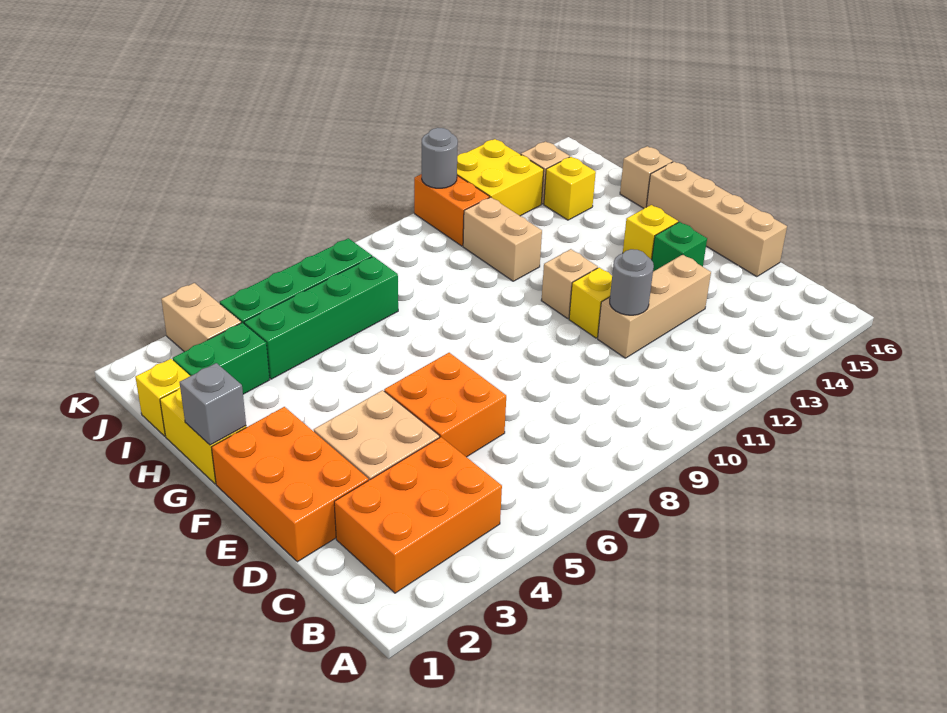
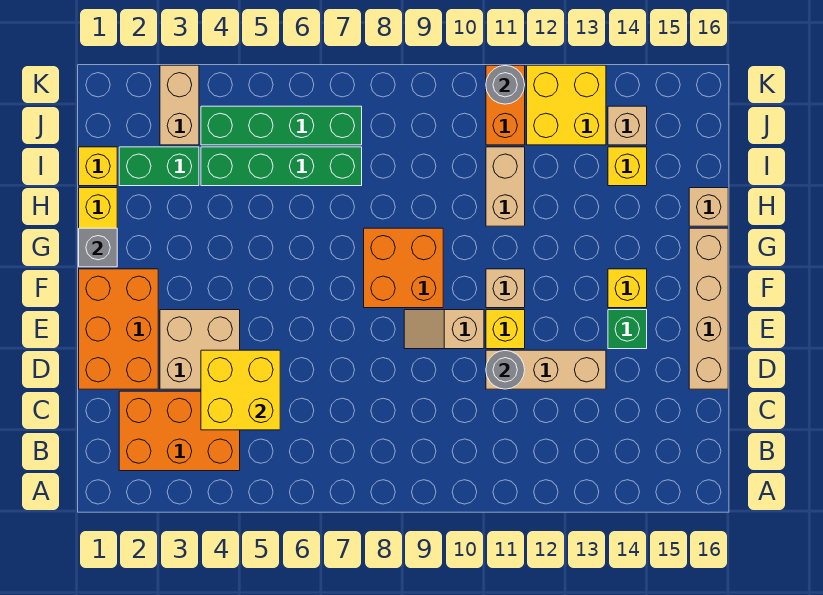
none -> yellow brick C4:D5 level 2
orange brick D5:E6 level 1 -> orange brick F8:G9 level 1
none -> tan slope E9:E10 level 1 top 10

